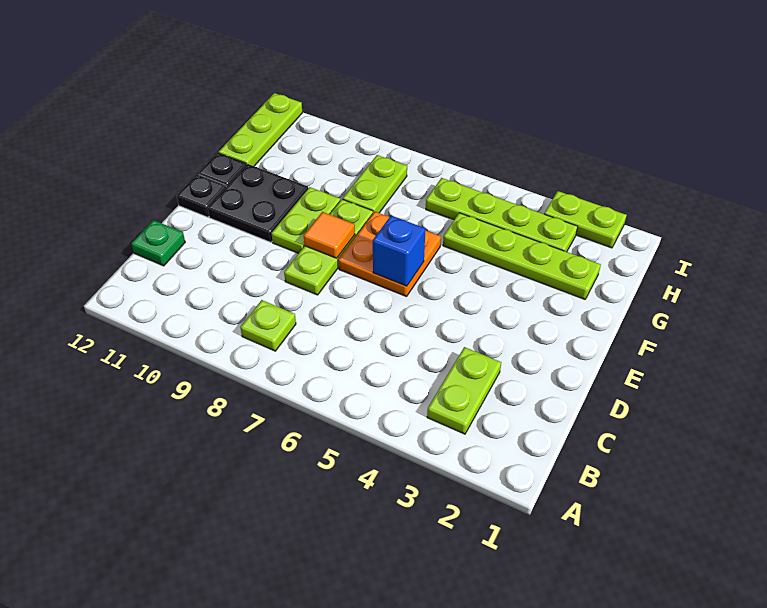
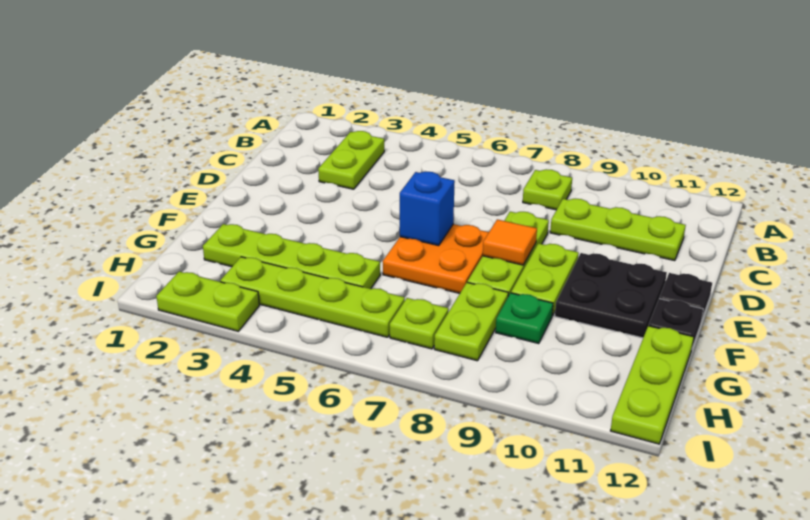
none -> lime plate C9:C11 level 1
green plate C12 level 1 -> green plate G9 level 1
none -> lime plate H7 level 1

